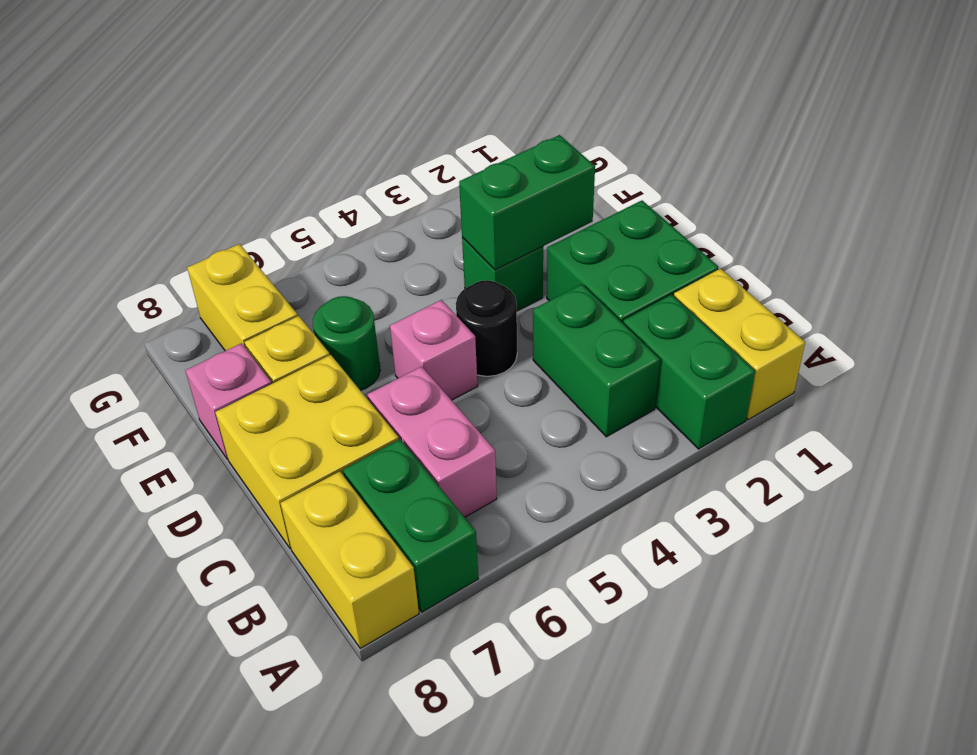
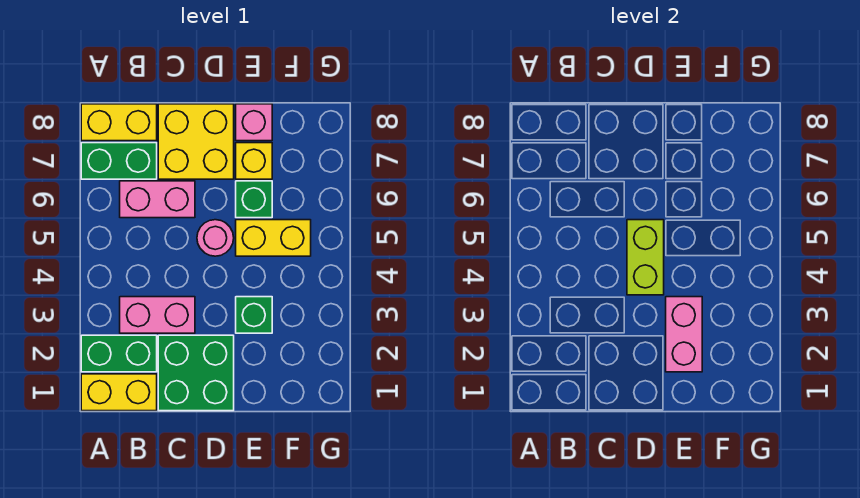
green brick B3:C3 level 1 -> pink brick B3:C3 level 1
black round brick D4 level 1 -> none
none -> lime brick D4:D5 level 2
pink brick D5 level 1 -> pink round brick D5 level 1
green brick E2:E3 level 2 -> pink brick E2:E3 level 2
green round brick E6 level 1 -> green brick E6 level 1
yellow brick F7:G7 level 1 -> yellow brick E5:F5 level 1

